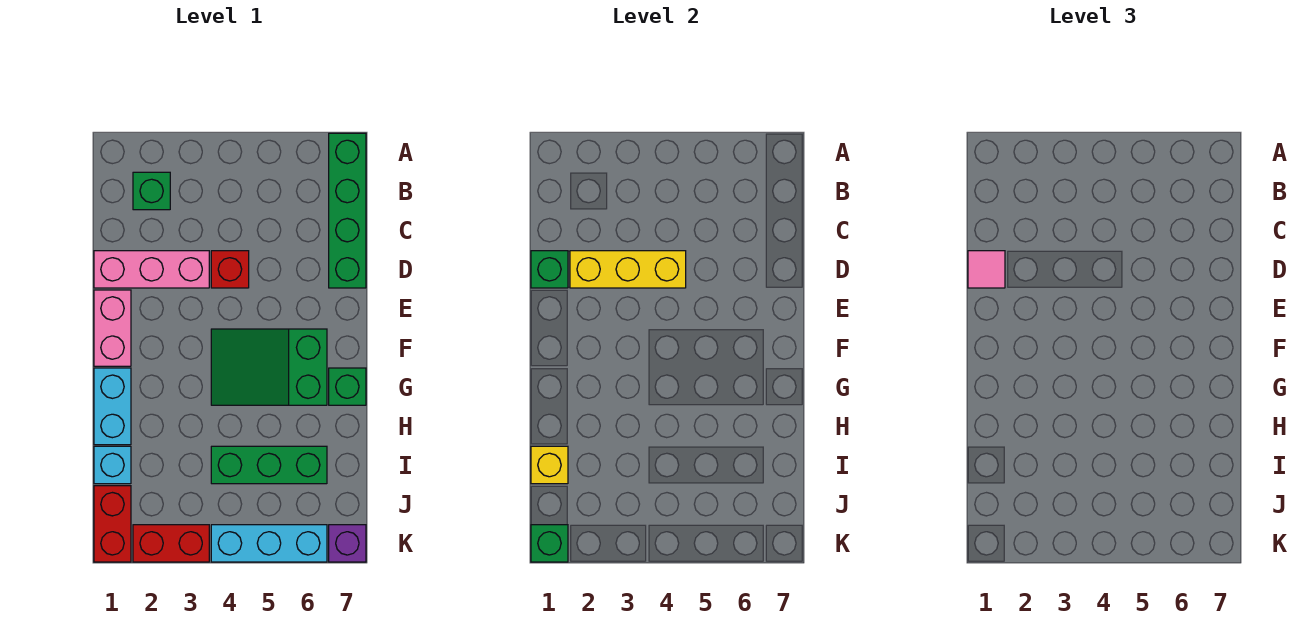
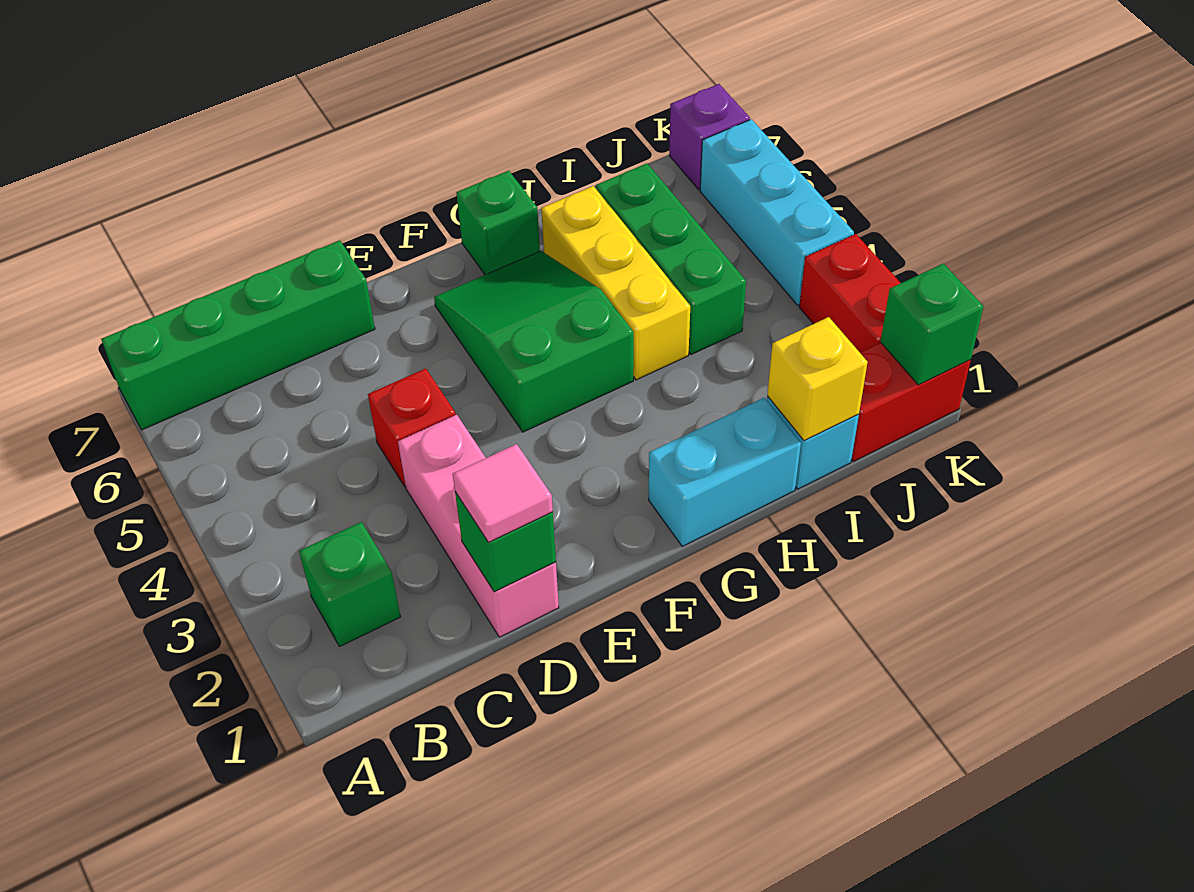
yellow brick D2:D4 level 2 -> yellow brick H4:H6 level 1
pink brick E1:F1 level 1 -> none
green slope F4:G6 level 1 top 6 -> green slope F4:G6 level 1 top 4

